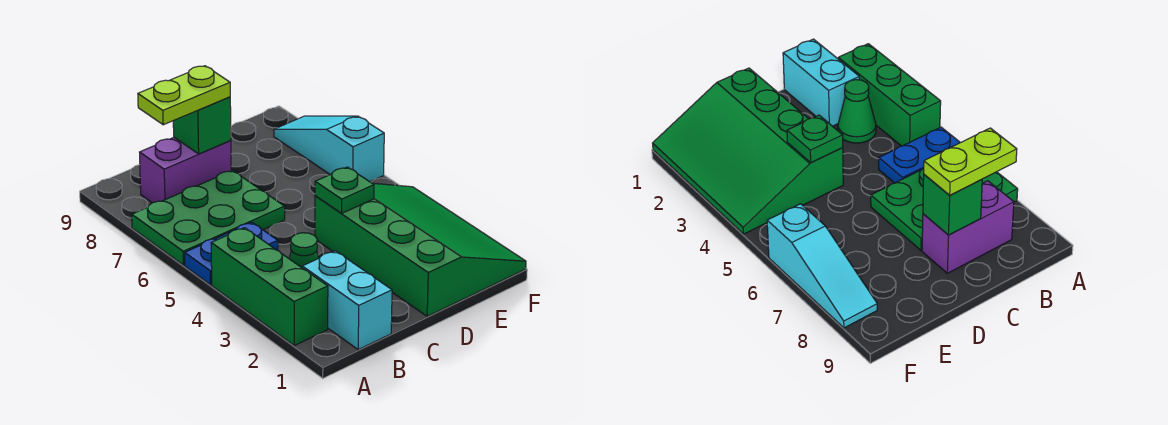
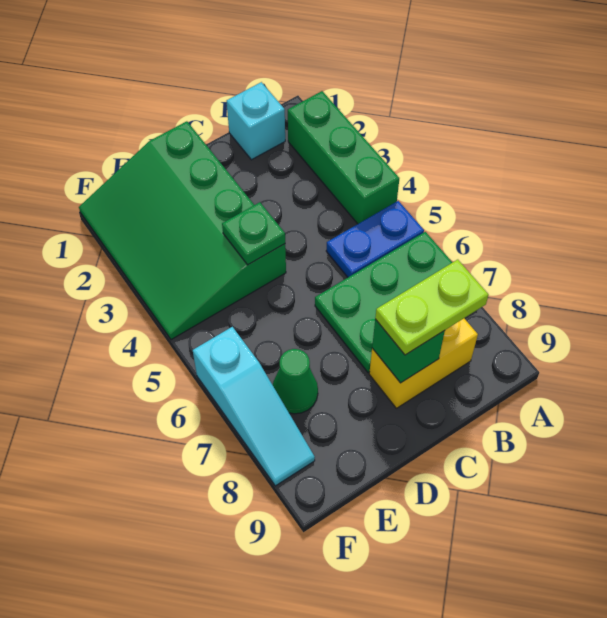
cyan brick B1:B2 level 1 -> cyan brick B1 level 1
green cone B3 level 1 -> green cone E7 level 1
purple brick B8:C8 level 1 -> yellow brick B8:C8 level 1

